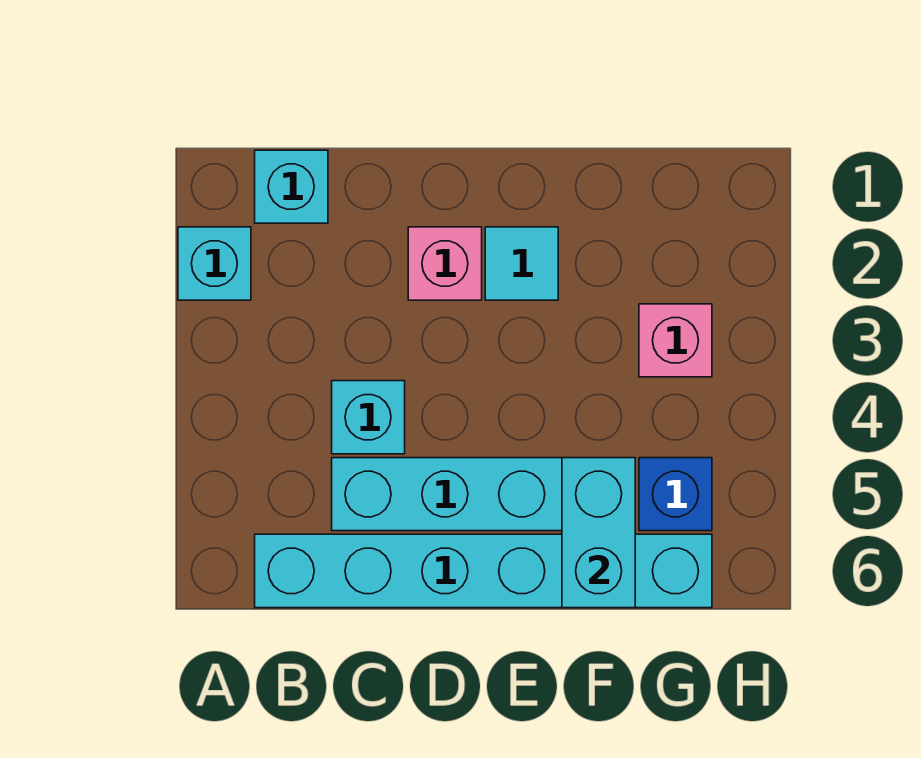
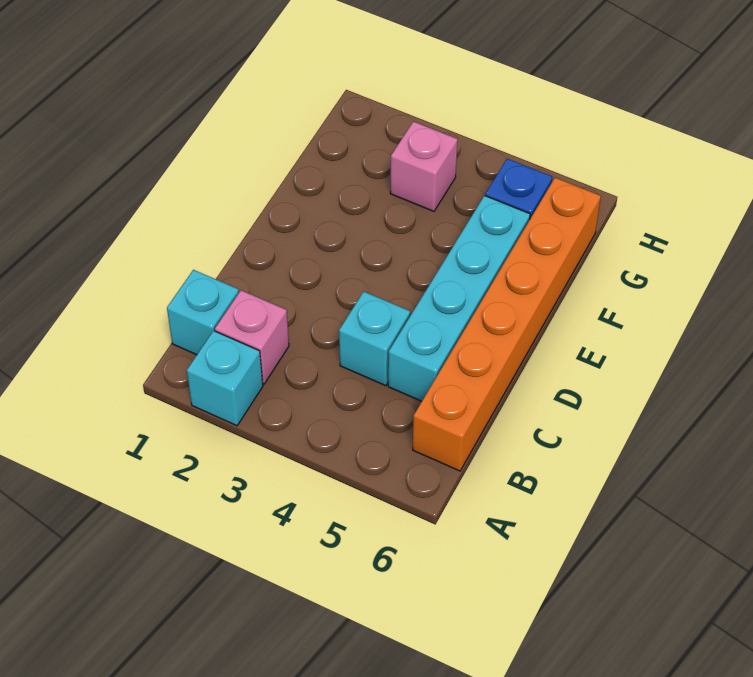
cyan brick B6:G6 level 1 -> orange brick B6:G6 level 1
pink brick D2 level 1 -> pink brick B2 level 1
cyan tile E2 level 1 -> none
cyan brick F5:F6 level 2 -> none

